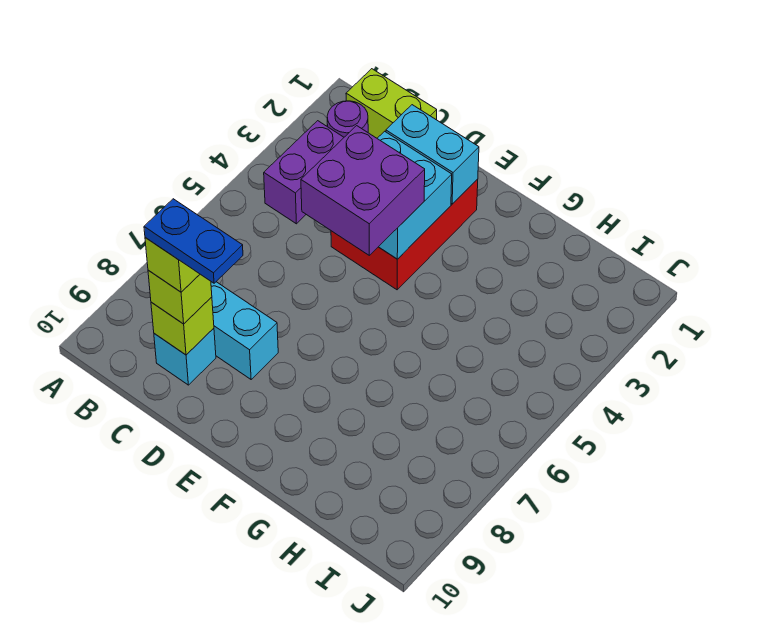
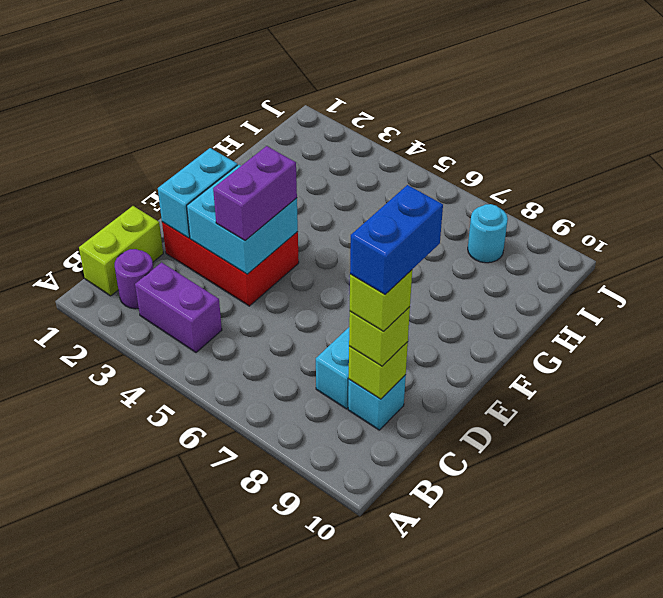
blue plate C9:D9 level 5 -> blue brick C9:D9 level 5
purple brick D4:E5 level 3 -> purple brick D4:E4 level 3
none -> cyan round brick I8 level 1

